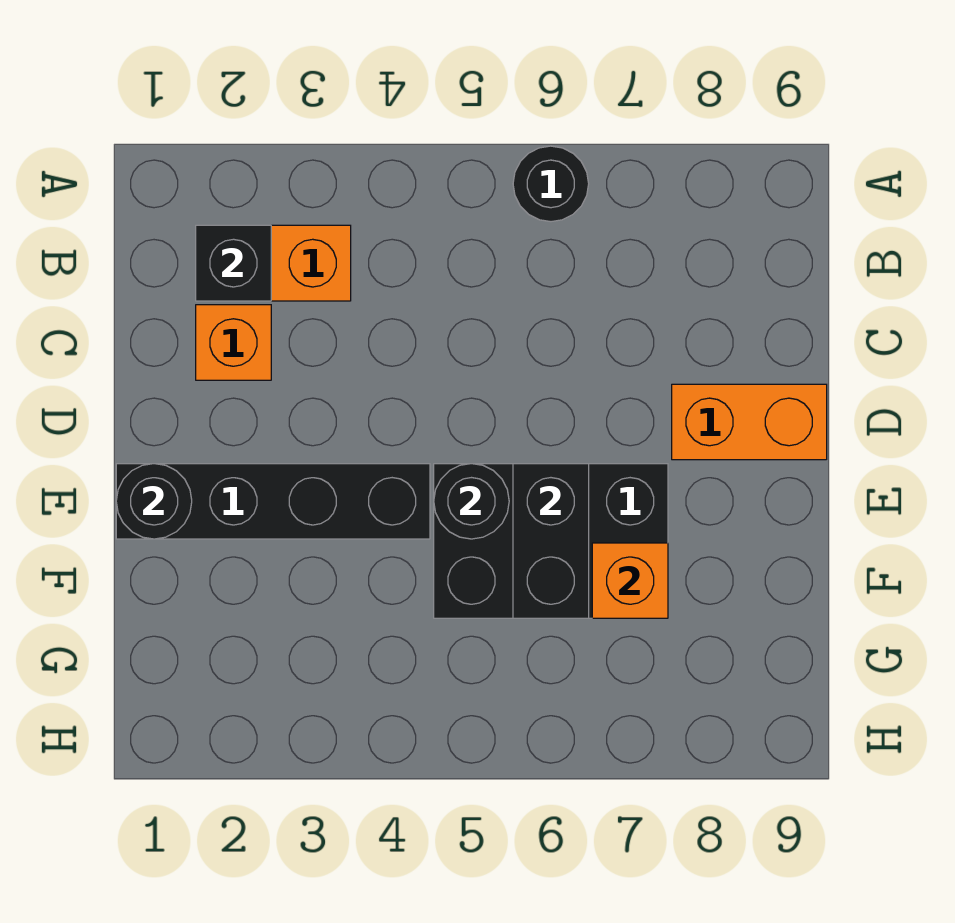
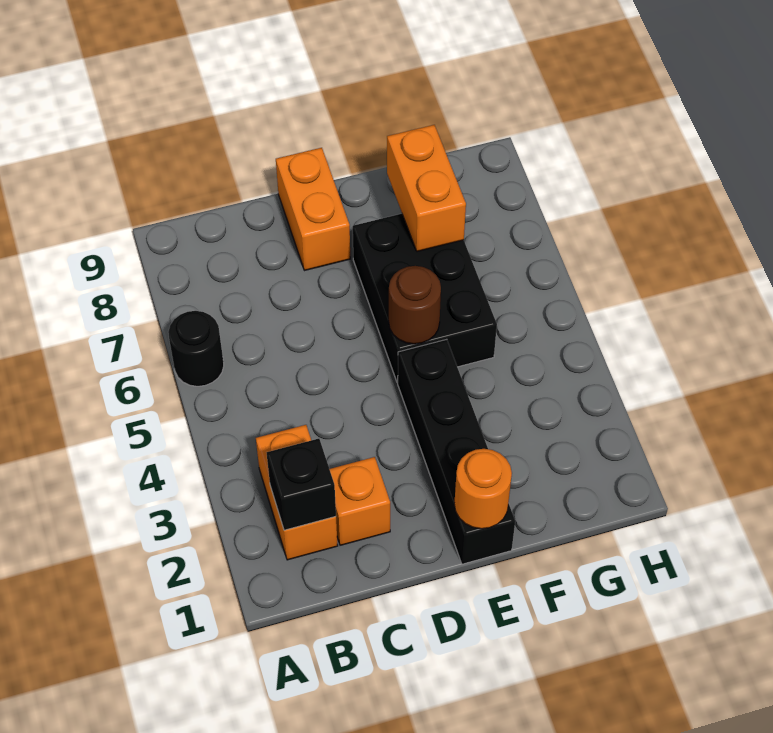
black round brick E1 level 2 -> orange round brick E1 level 2
black round brick E5 level 2 -> brown round brick E5 level 2
black brick E6:F6 level 2 -> none
orange brick F7 level 2 -> orange brick F7:F8 level 2

